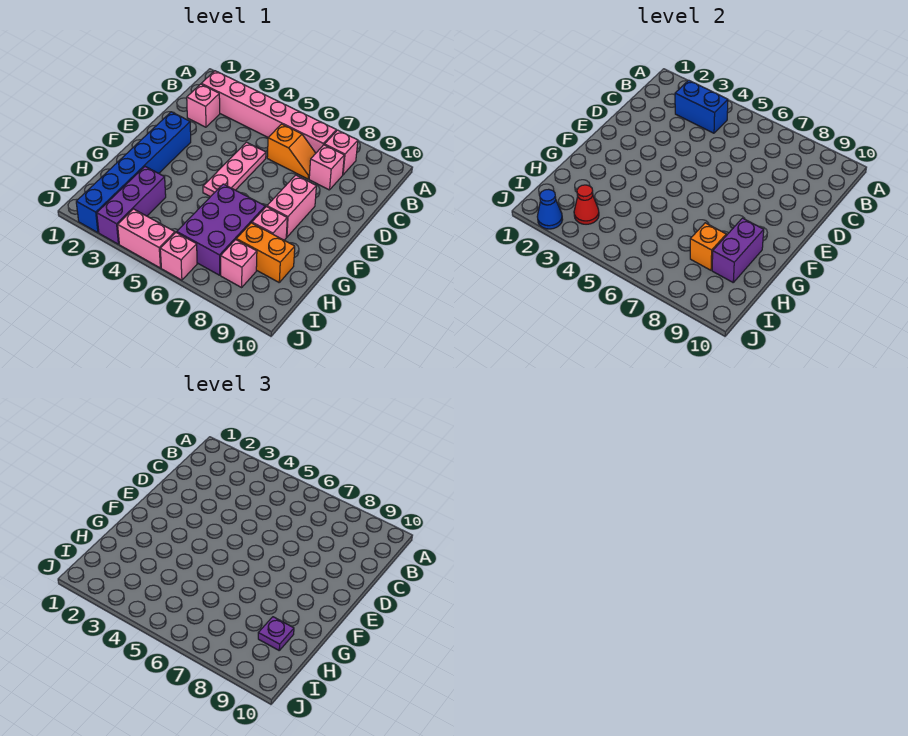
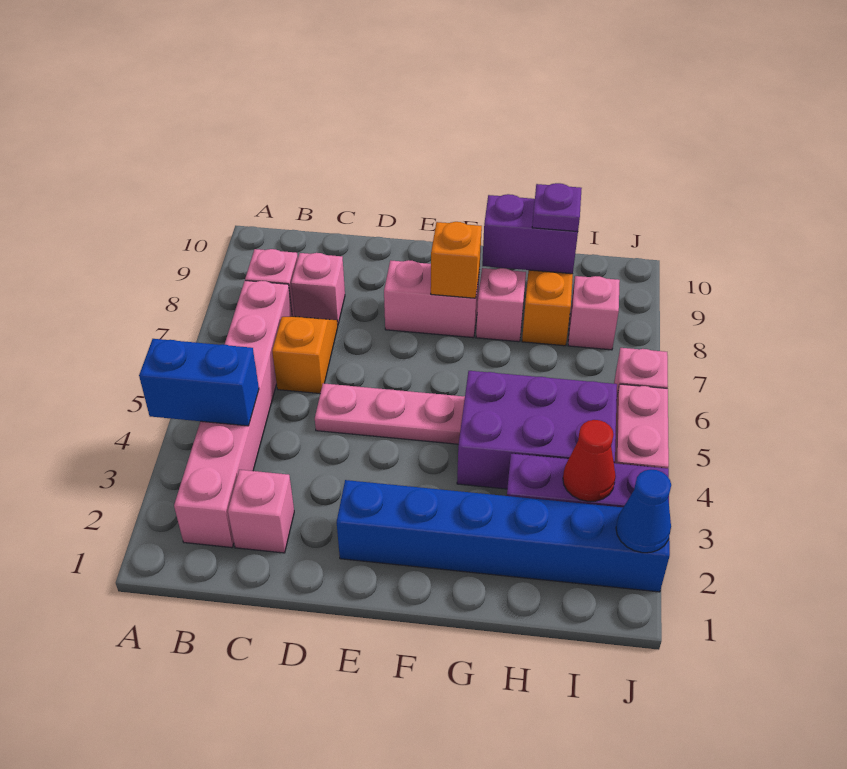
blue brick B3:B4 level 2 -> blue brick A4:B4 level 2
purple brick G6:I7 level 1 -> purple brick G4:I5 level 1
orange brick H8 level 2 -> orange brick F8 level 2

